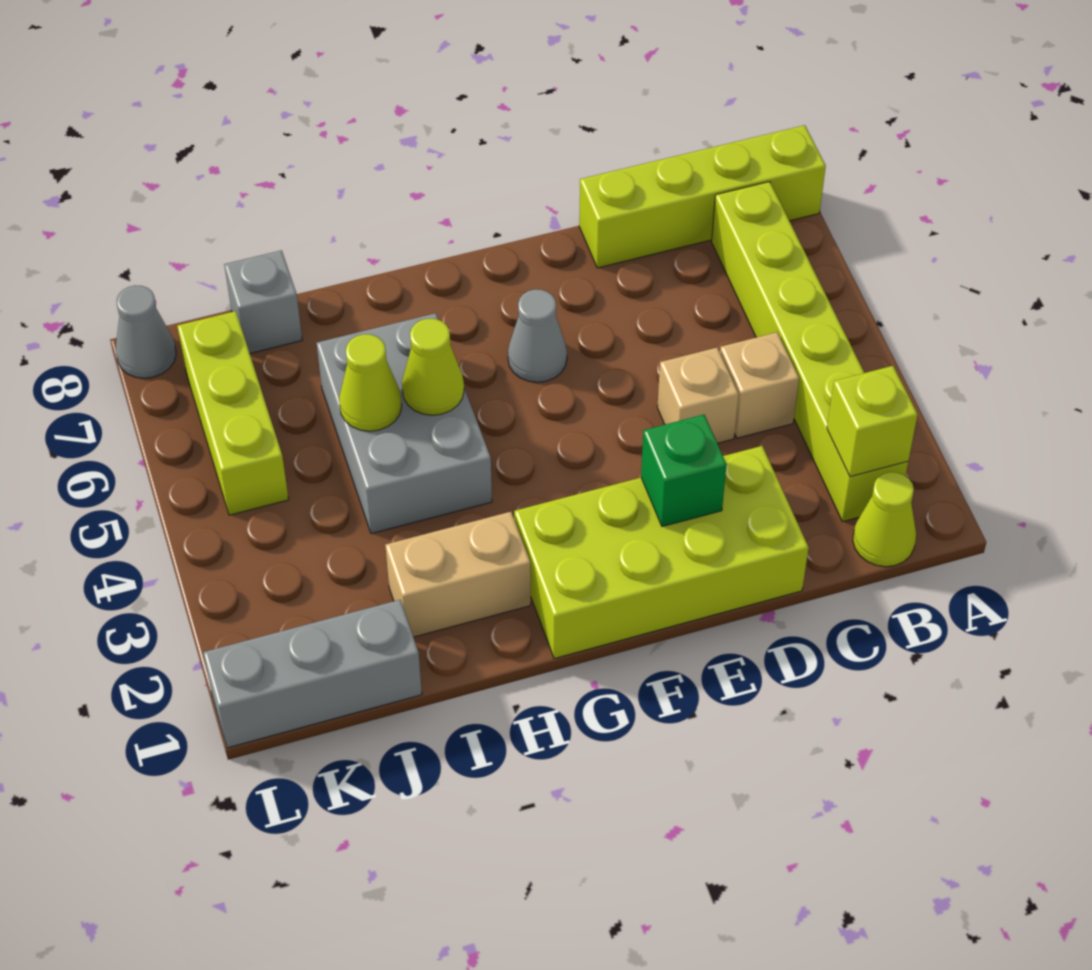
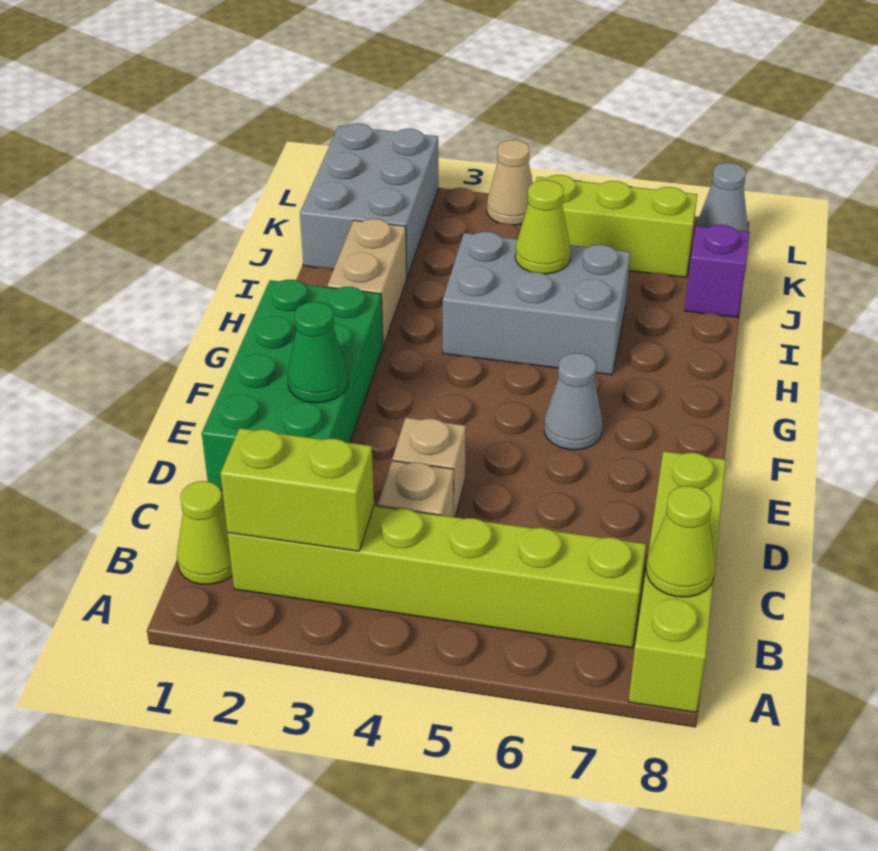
lime brick B2 level 2 -> lime brick B2:B3 level 2
lime brick D1:G2 level 1 -> green brick D1:G2 level 1
green brick E2 level 2 -> green cone E2 level 2
lime cone H5 level 2 -> lime cone B8 level 2
grey brick J1:L1 level 1 -> grey brick J1:L2 level 1
grey brick J8 level 1 -> purple brick J8 level 1
none -> tan cone L4 level 1

